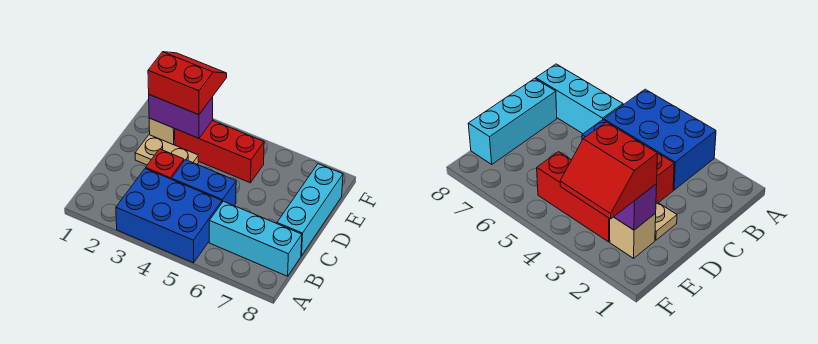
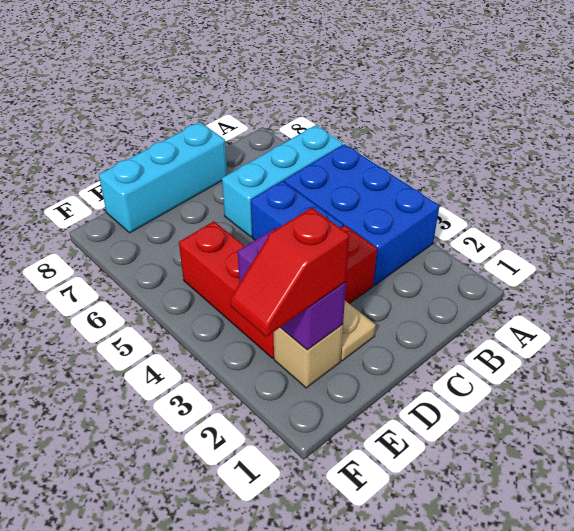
cyan brick B6:B8 level 1 -> cyan brick A6:C6 level 1
red slope E2:F3 level 3 top E -> red slope E2:F2 level 3 top E

